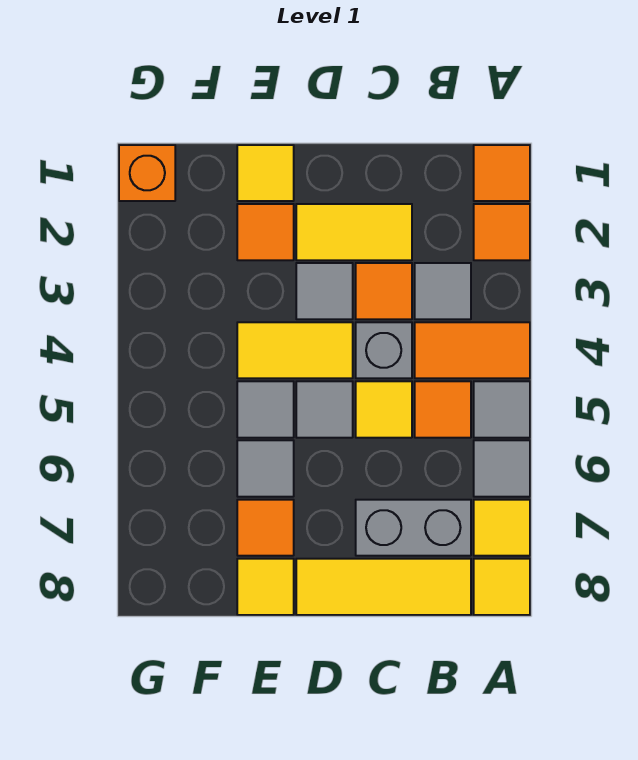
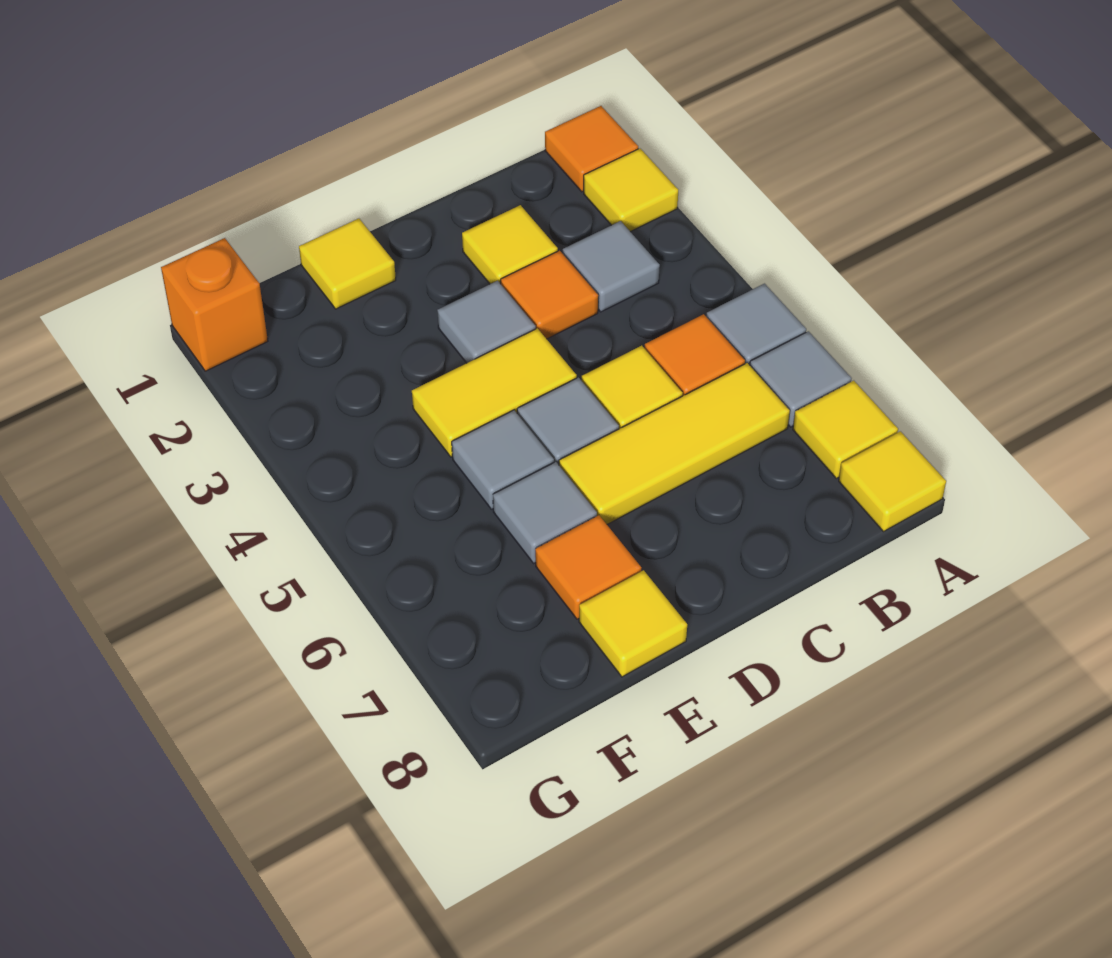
orange tile A2 level 1 -> yellow tile A2 level 1
orange tile A4:B4 level 1 -> none
grey brick B7:C7 level 1 -> none
yellow tile B8:D8 level 1 -> yellow tile B6:D6 level 1
yellow tile C2:D2 level 1 -> yellow tile C2 level 1
grey brick C4 level 1 -> none
orange tile E2 level 1 -> none

